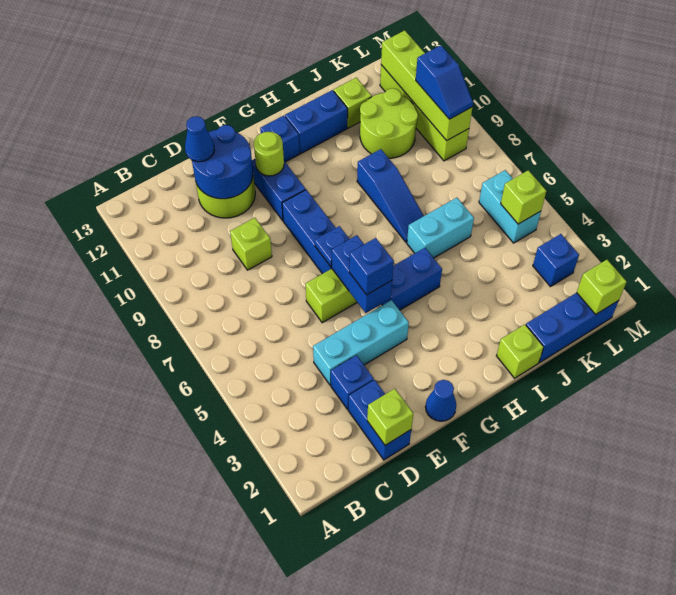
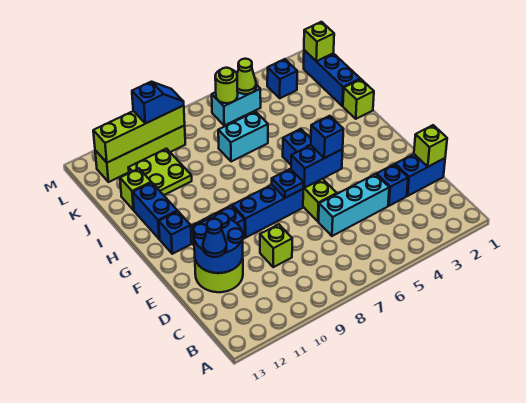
cyan brick D4:F4 level 1 -> cyan brick D4:D6 level 1
blue cone F1 level 1 -> none
lime round brick F11 level 2 -> lime round brick L6 level 2
cyan brick I6:J6 level 1 -> cyan brick J6:J7 level 1
blue slope I7:I9 level 1 top 9 -> none
lime round brick J10:K11 level 1 -> lime plate J10:K11 level 1
lime brick L5 level 2 -> lime cone L5 level 2

